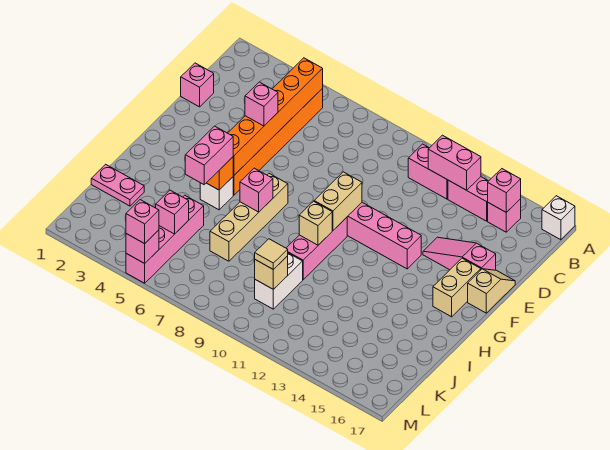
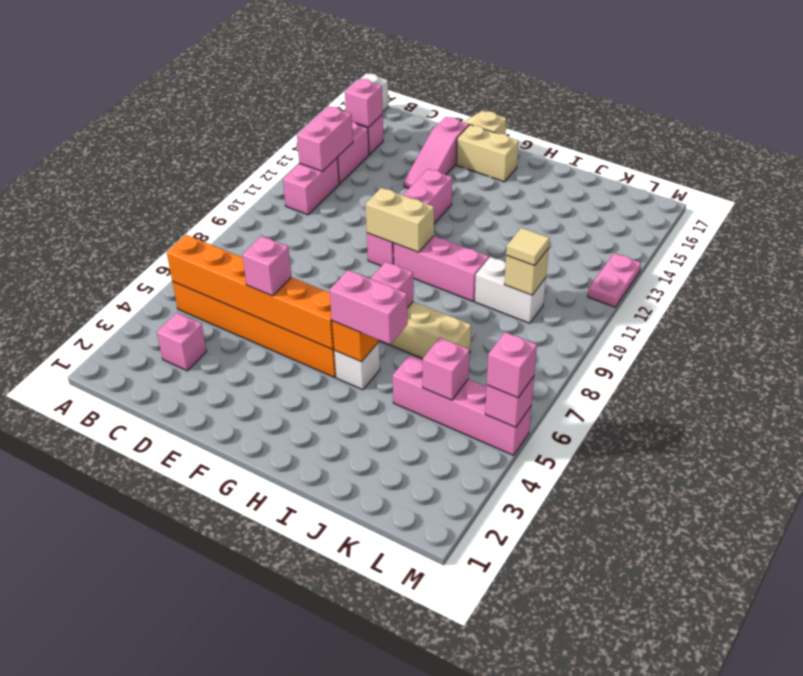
pink brick D1 level 1 -> pink brick C3 level 1
tan brick H10 level 2 -> none
pink plate J1:J2 level 1 -> pink plate M12:M13 level 1

